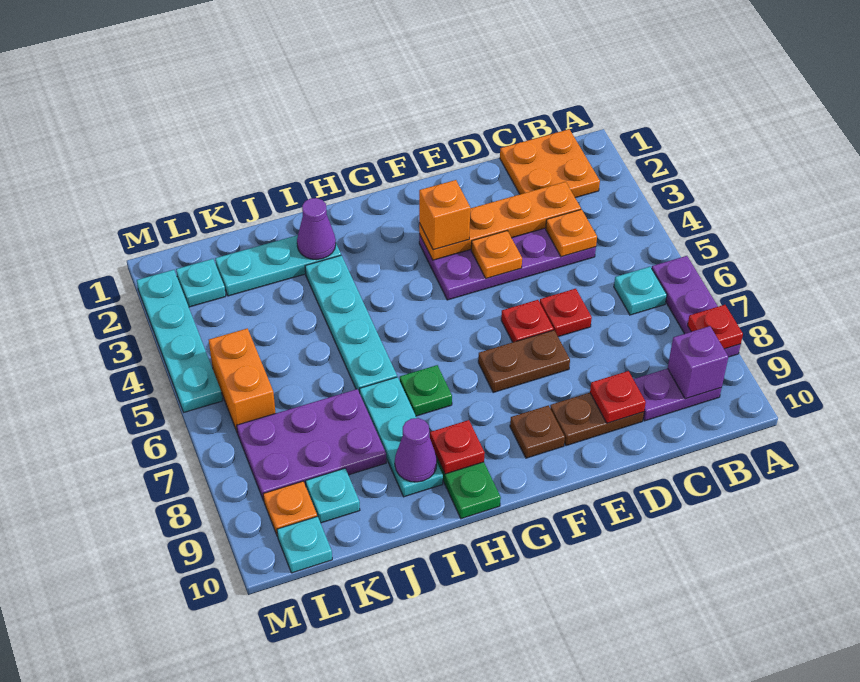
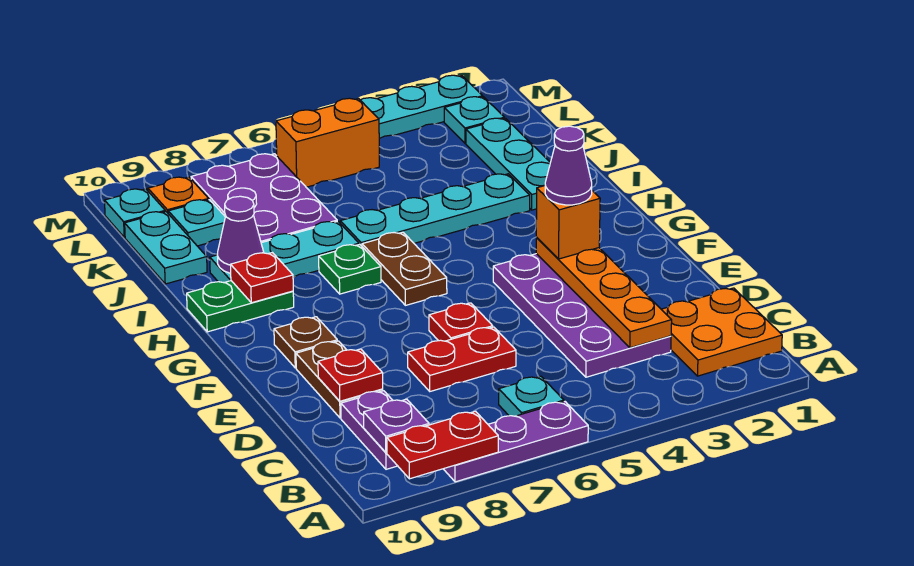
red plate A8 level 2 -> red plate A8:A9 level 2
purple brick B9 level 2 -> purple plate B9 level 2
orange plate C4 level 2 -> none
red plate D6 level 1 -> red plate D6:D7 level 1
orange plate E4 level 2 -> none
brown plate E7:F7 level 1 -> brown plate G6:H6 level 1
purple cone I2 level 2 -> purple cone F3 level 4
none -> cyan plate J10:K10 level 1

